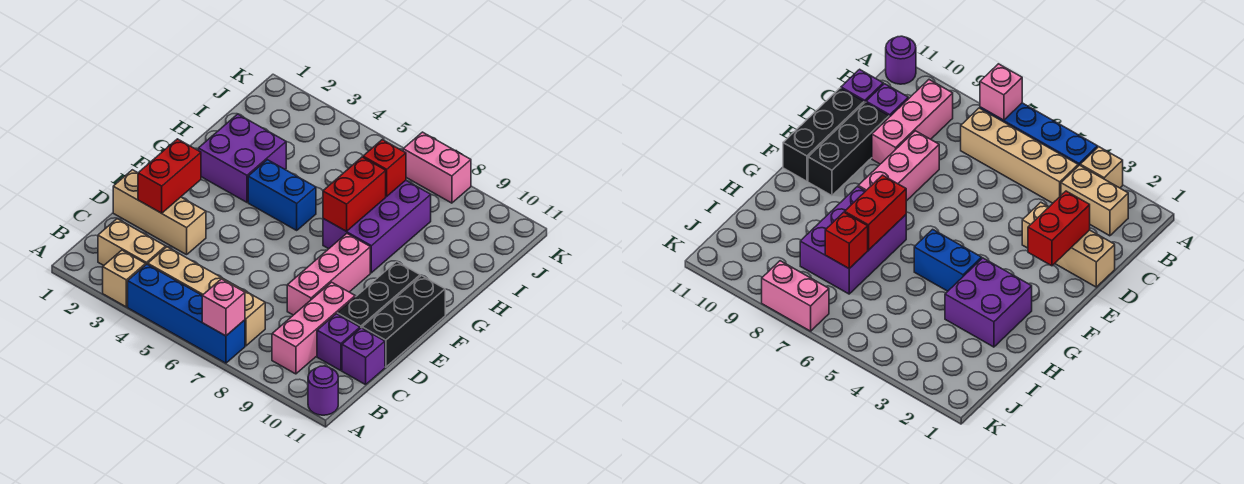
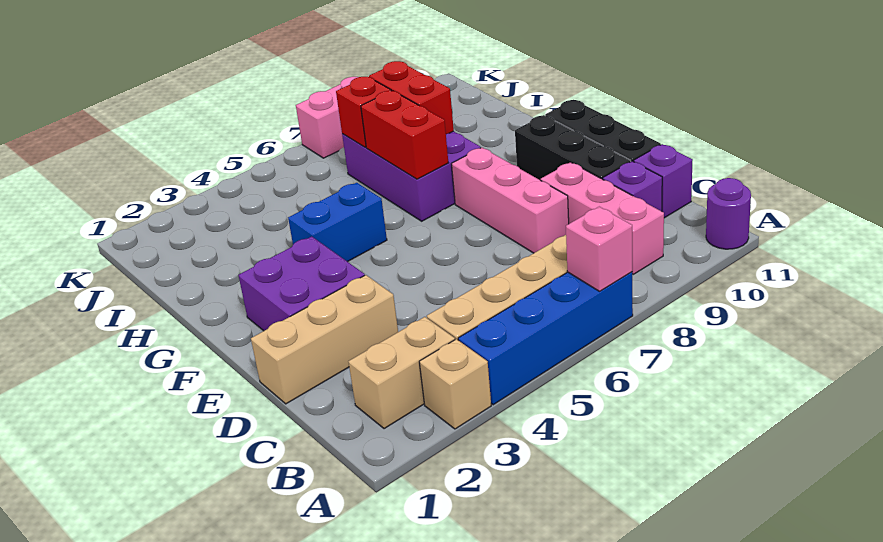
red brick D2:E2 level 2 -> red brick H8:I8 level 2
purple brick G2:H3 level 1 -> purple brick E2:F3 level 1

